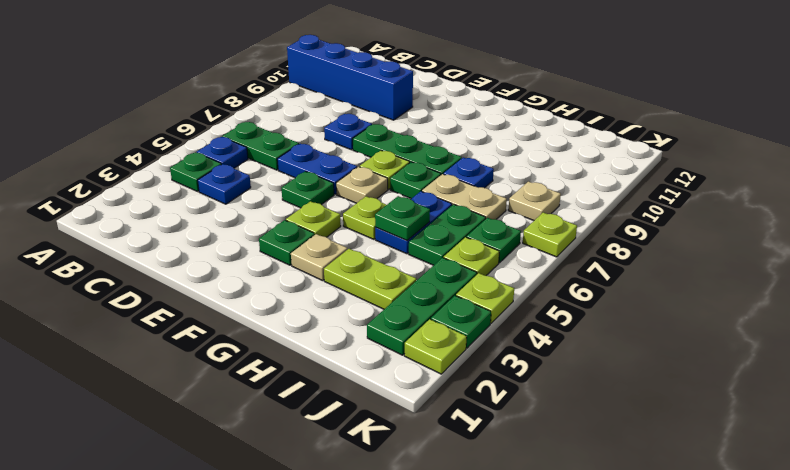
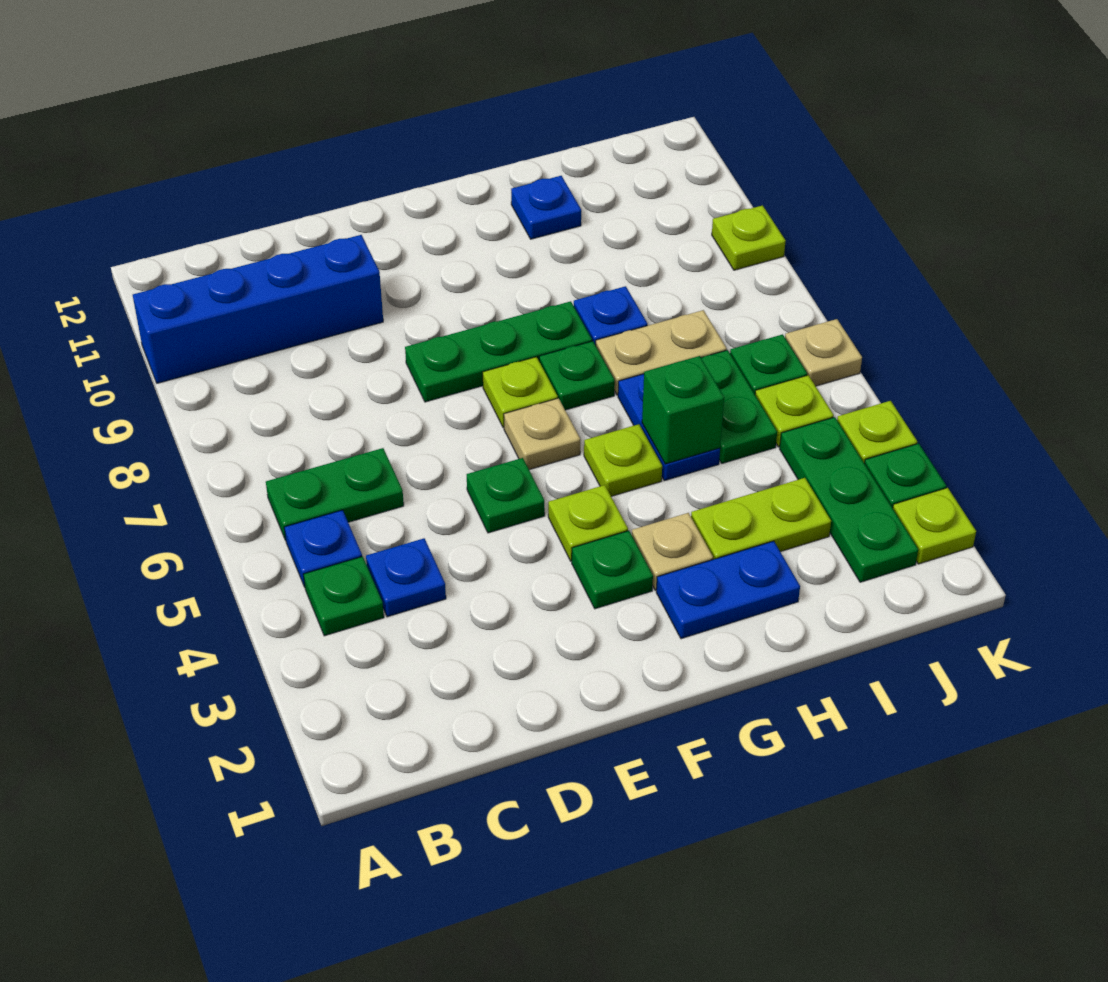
blue plate D6:E6 level 1 -> blue plate G2:H2 level 1
blue plate D8 level 1 -> blue plate H11 level 1
green plate H5 level 2 -> green brick H5 level 2
tan plate J8 level 1 -> tan plate K6 level 1
lime plate K7 level 1 -> lime plate K9 level 1

